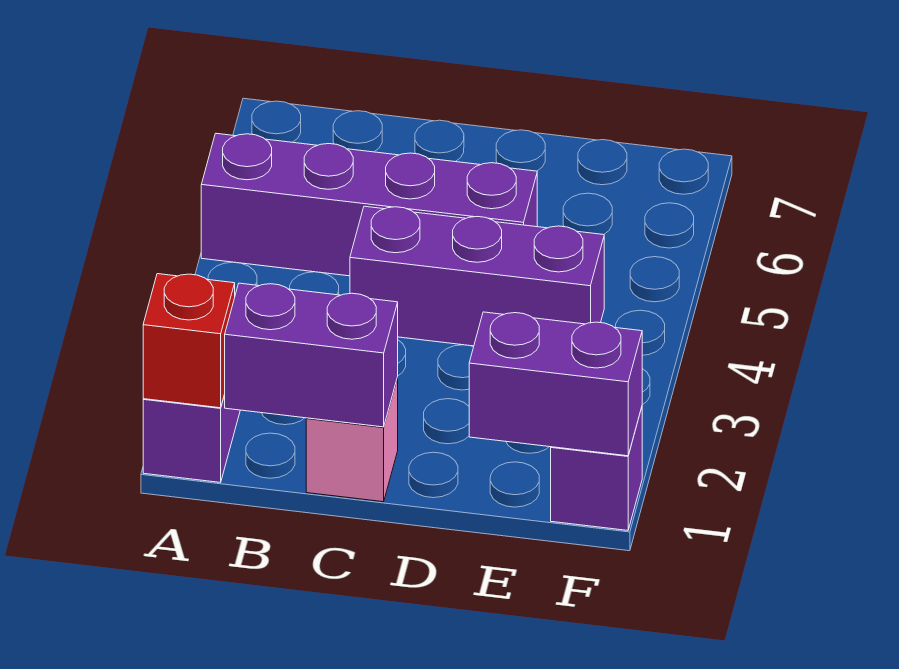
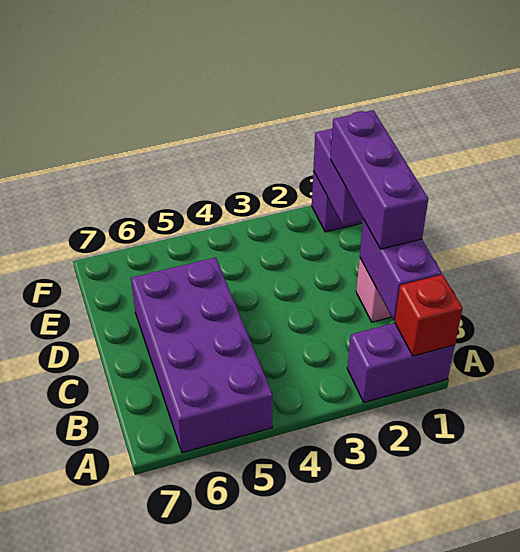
purple brick A5:D5 level 1 -> purple brick A5:D6 level 1
purple brick C4:E4 level 1 -> purple brick C1:E1 level 3

